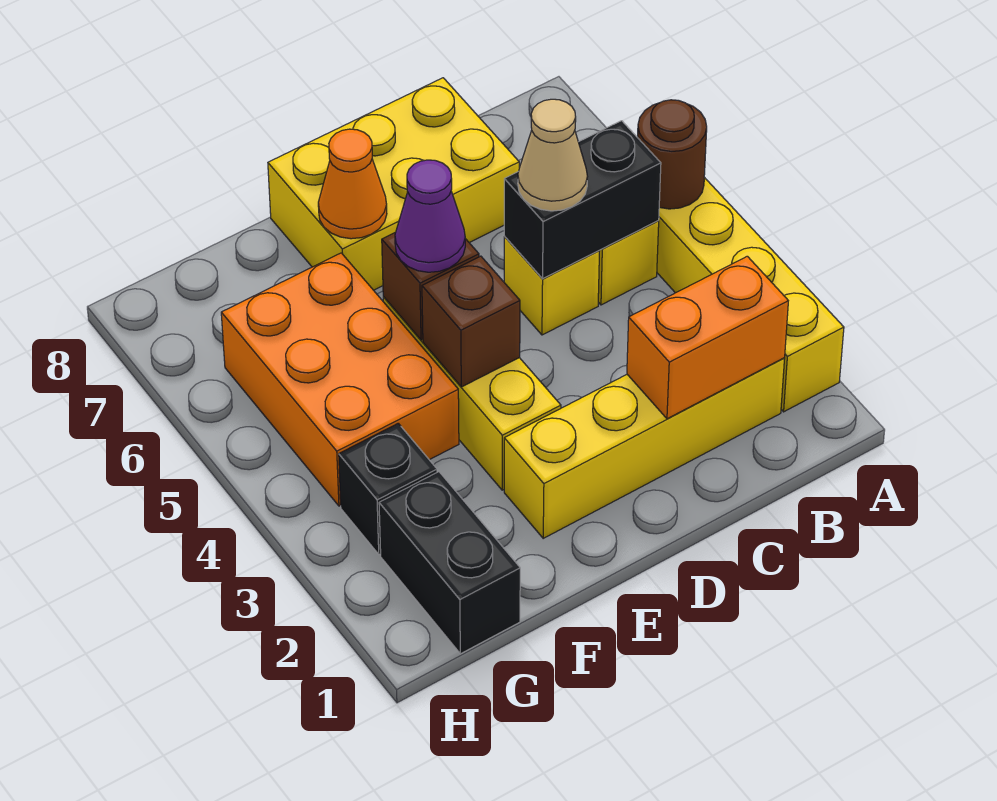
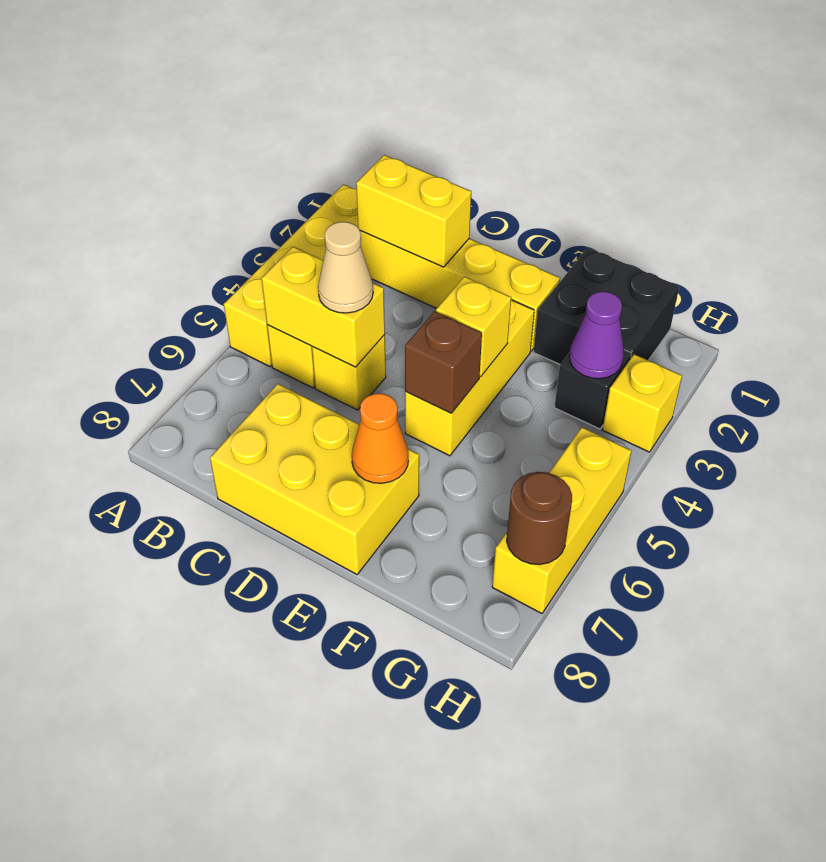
brown round brick A5 level 2 -> brown round brick H7 level 2
orange brick B2:C2 level 2 -> yellow brick B2:C2 level 2
black brick B5:C5 level 2 -> yellow brick B5:C5 level 2
brown brick E4 level 2 -> yellow brick E4 level 2
purple cone E5 level 3 -> purple cone G3 level 2
orange brick F4:G6 level 1 -> none
black brick G1:G2 level 1 -> black brick F1:G2 level 1
none -> yellow brick H3 level 1
none -> yellow brick H5:H7 level 1

